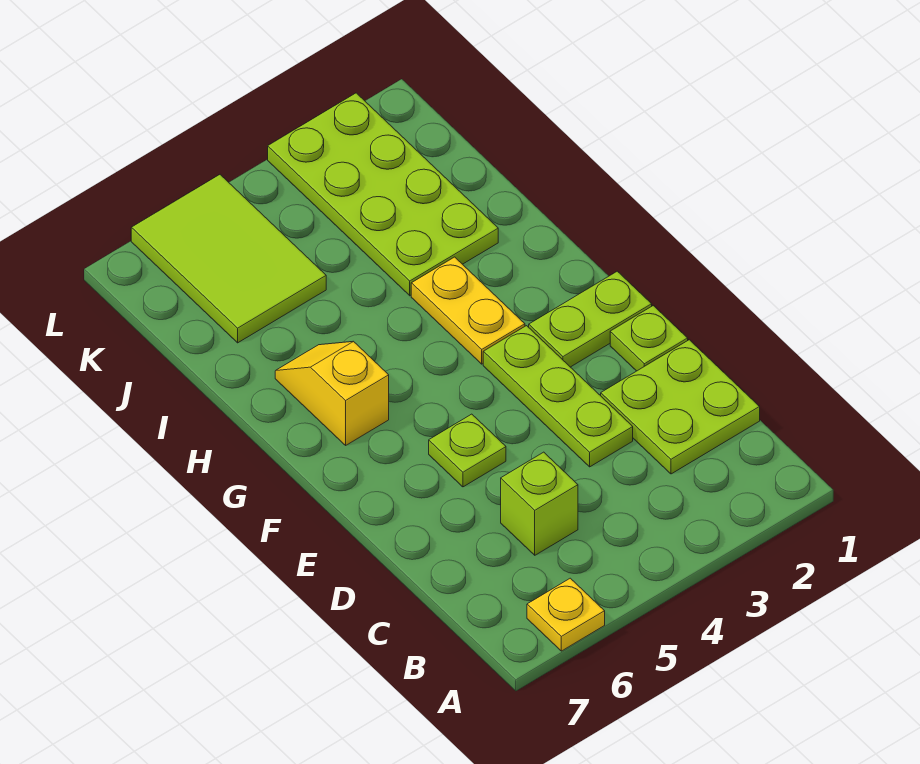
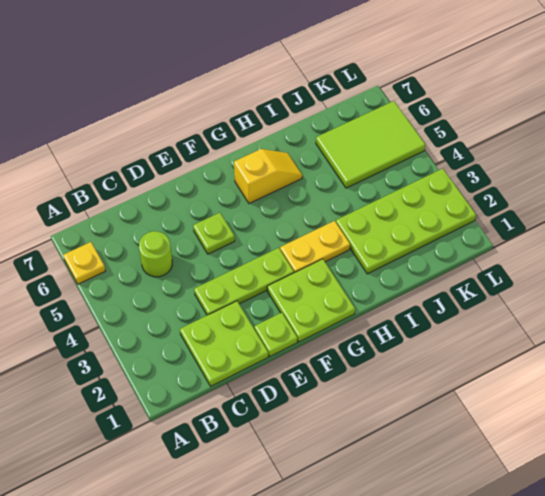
lime brick C5 level 1 -> lime round brick C5 level 1
lime plate F1:F2 level 1 -> lime plate F1:G2 level 1

